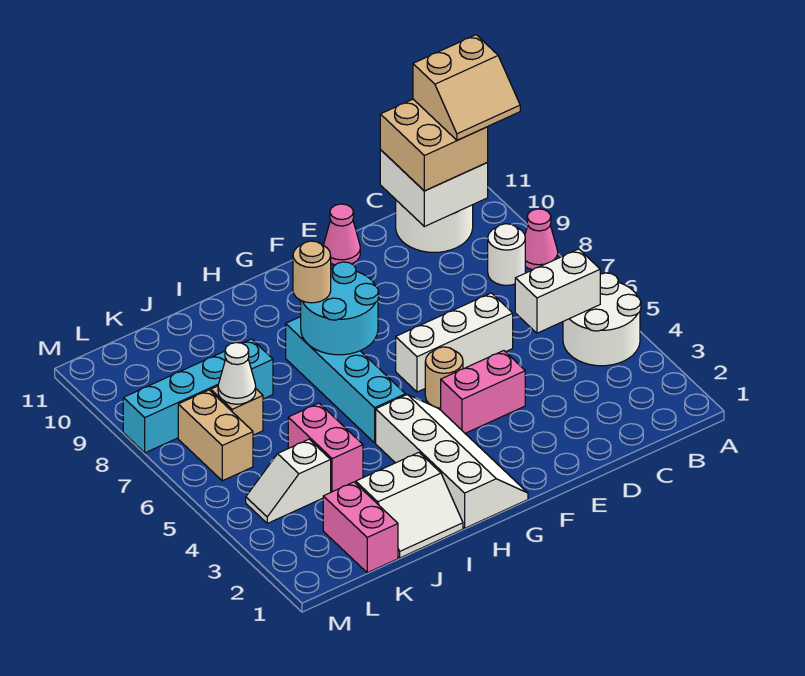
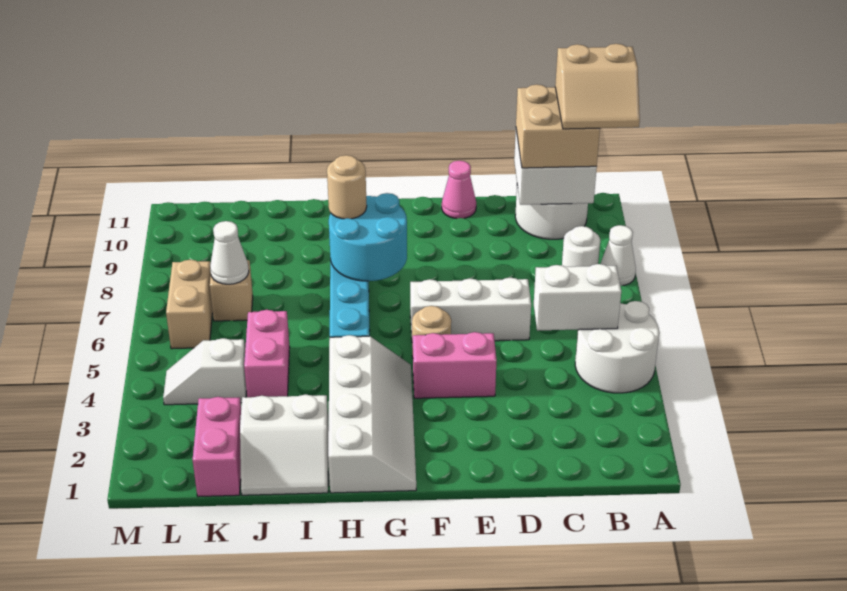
pink cone A8 level 1 -> white cone A8 level 1
cyan brick J8:M8 level 1 -> none

